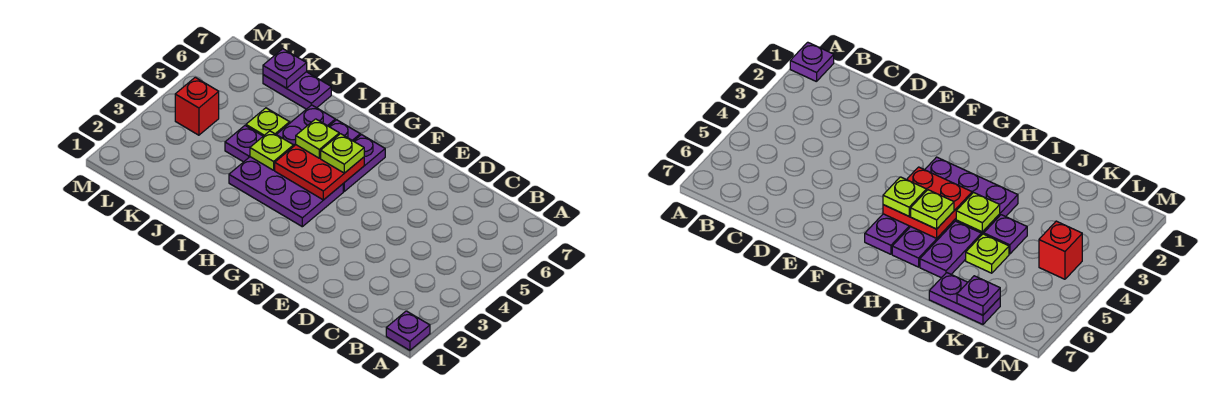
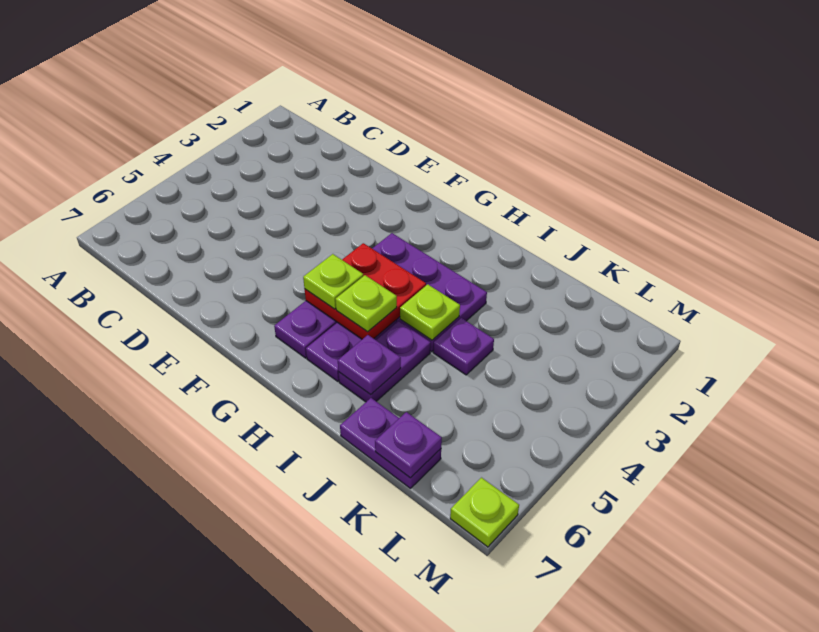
purple plate A1 level 1 -> purple plate I6 level 2
lime plate J5 level 1 -> lime plate M7 level 1
red brick L4 level 1 -> none

